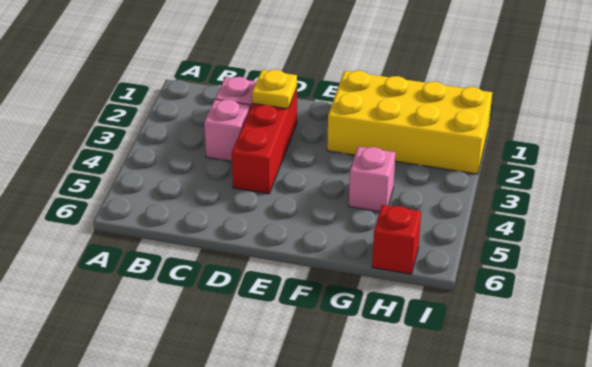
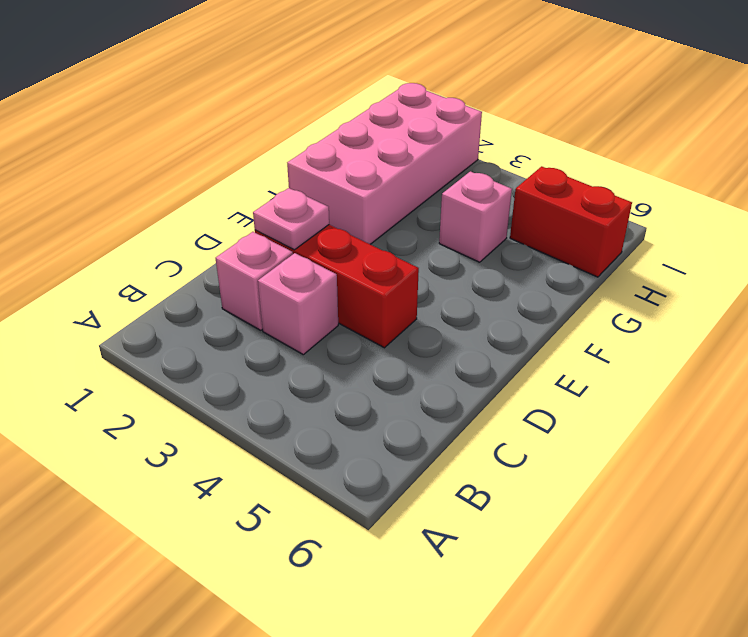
yellow plate D2 level 2 -> pink plate D2 level 2
yellow brick F1:I2 level 1 -> pink brick F1:I2 level 1
red brick H6 level 1 -> red brick H5:H6 level 1

